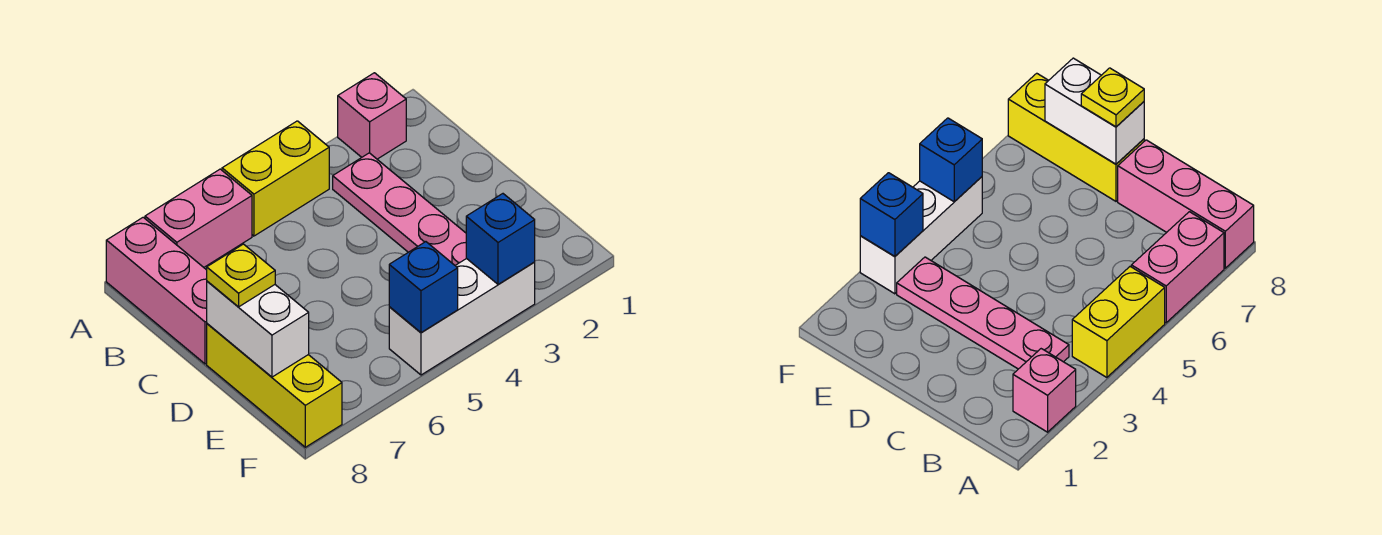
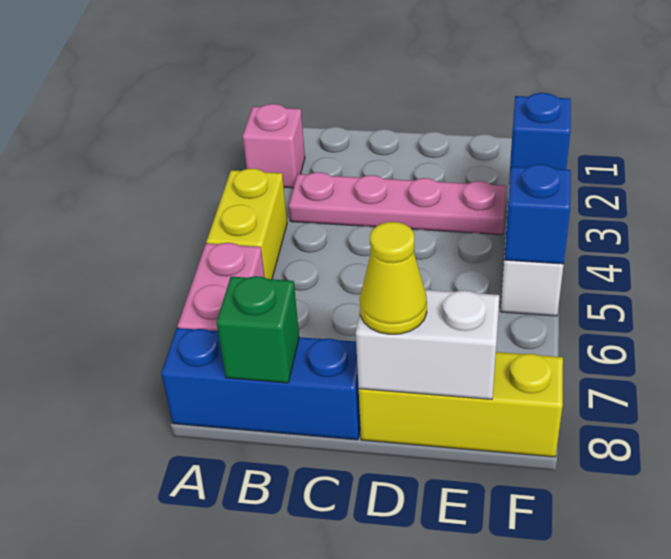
pink brick A8:C8 level 1 -> blue brick A8:C8 level 1
none -> green brick B8 level 2
yellow plate D8 level 3 -> yellow cone D8 level 3

